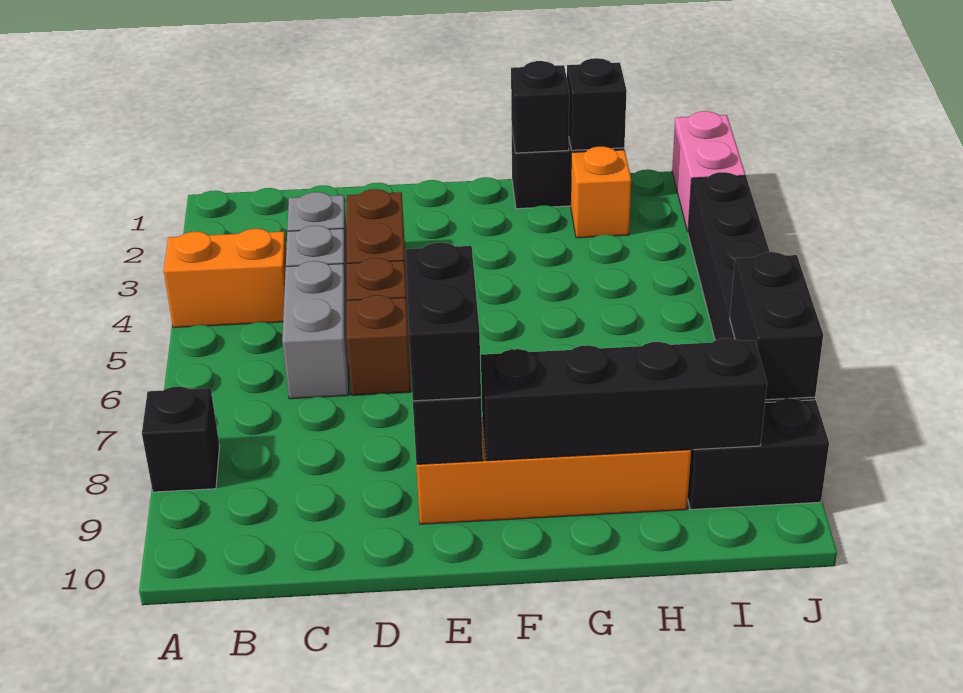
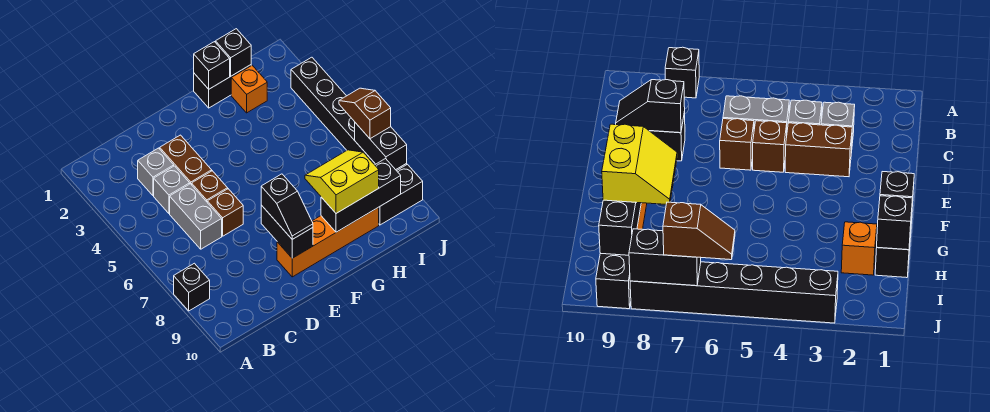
orange brick A4:B4 level 1 -> none
black brick E8:E9 level 3 -> black slope E8:E9 level 3 top 8
black brick F9:I9 level 2 -> black brick G9:I9 level 2
none -> yellow slope G8:H9 level 3 top 9
pink brick J1:J2 level 1 -> none
none -> brown slope J6:J7 level 3 top 7

